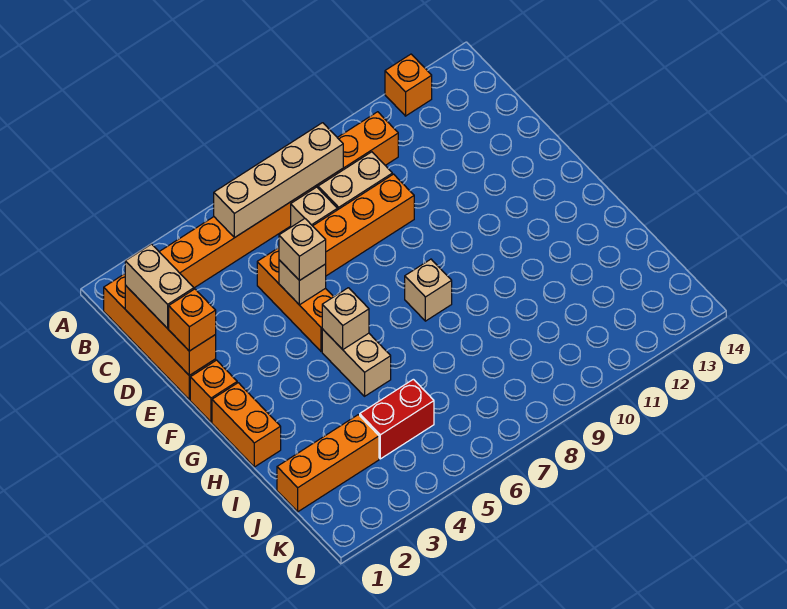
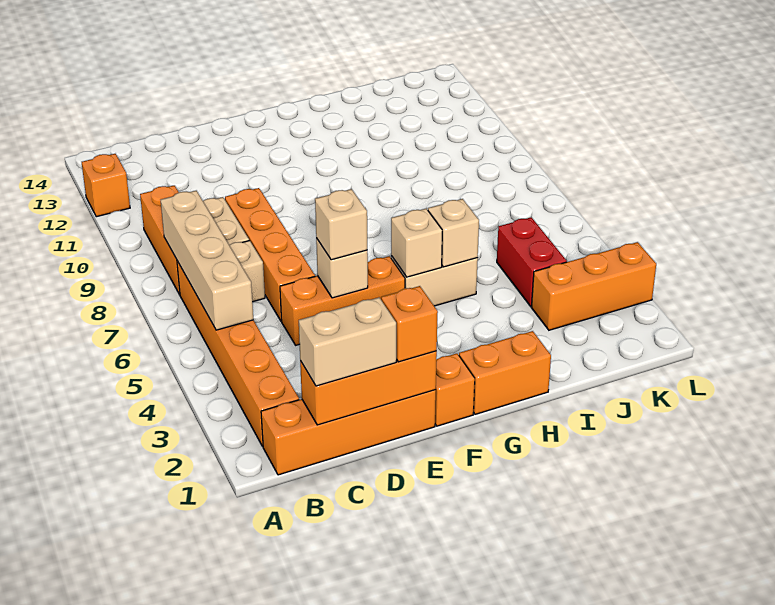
tan brick G8 level 1 -> tan brick H5 level 2
orange brick J1:J3 level 1 -> orange brick J3:L3 level 1

